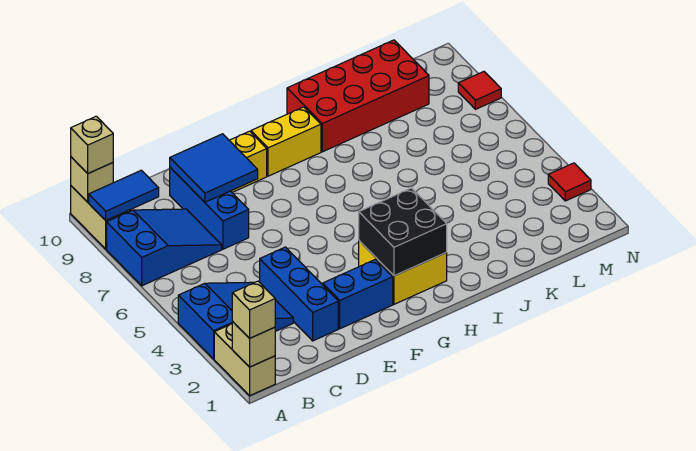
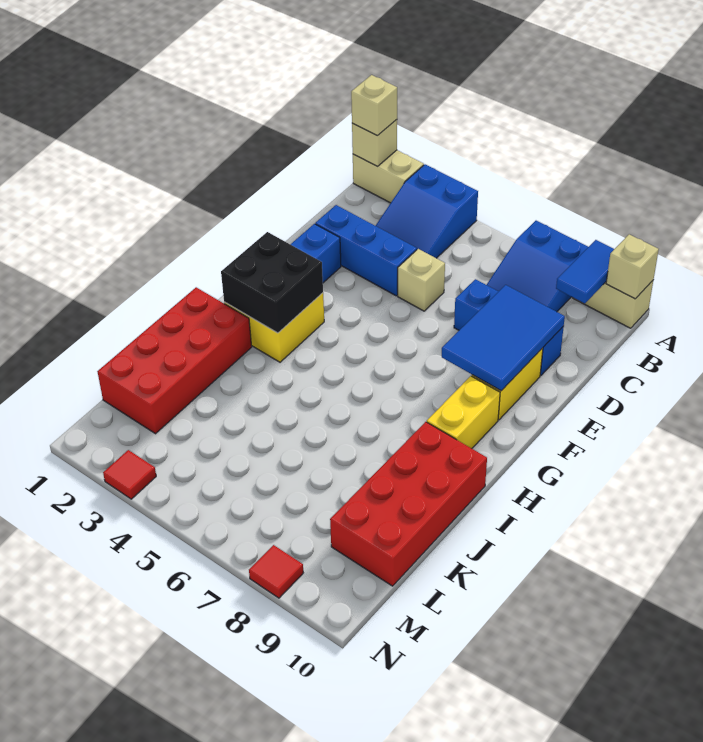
tan brick A10 level 3 -> tan brick D5 level 1
blue tile D8:E9 level 2 -> blue tile D8:F9 level 2
none -> red brick I1:L2 level 1

